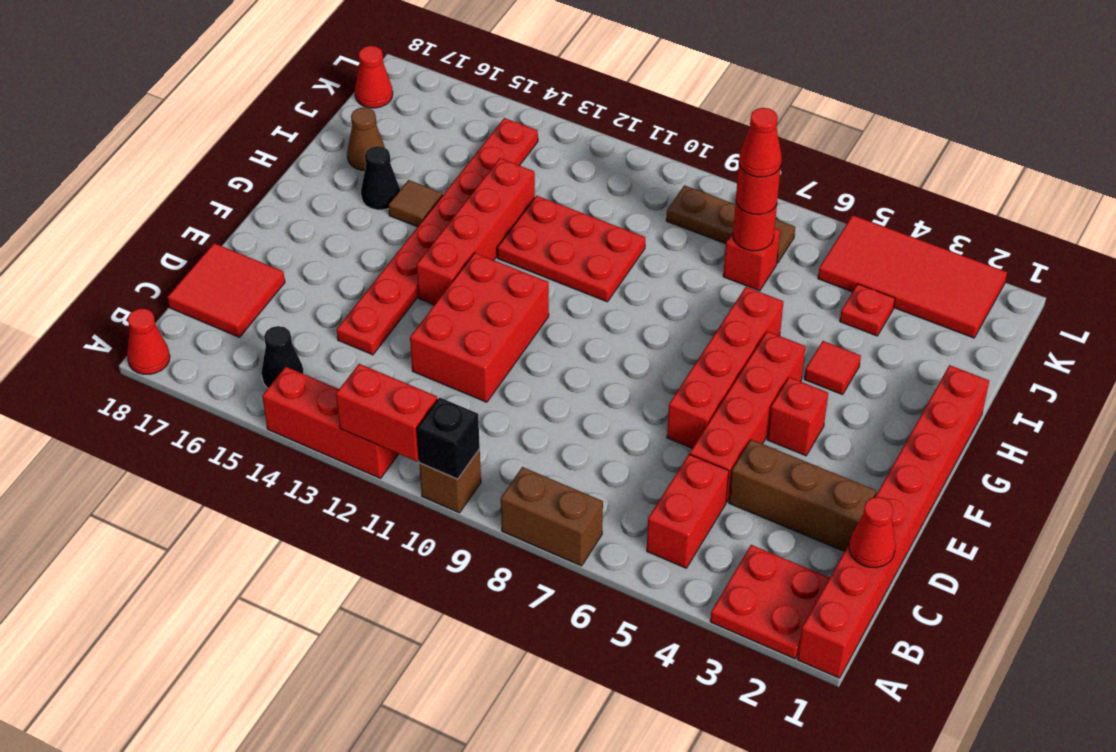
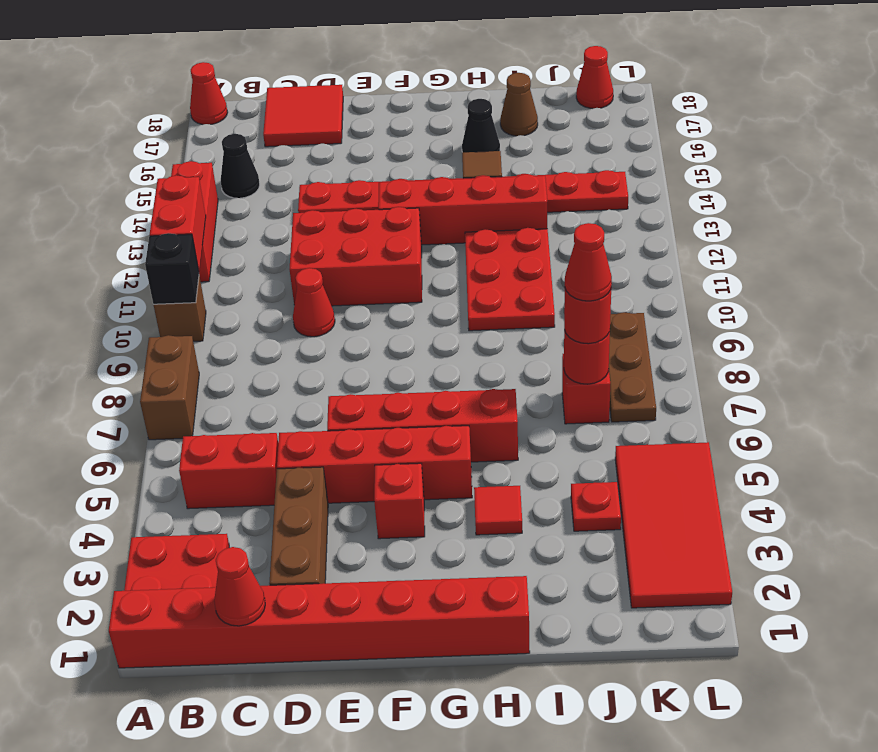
none -> red cone D10 level 1

